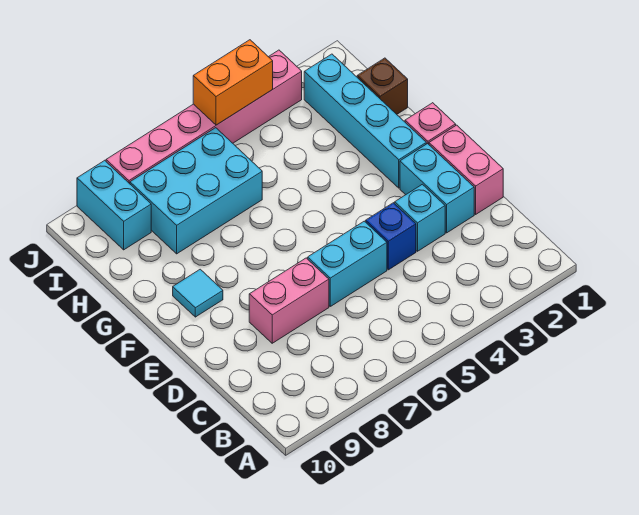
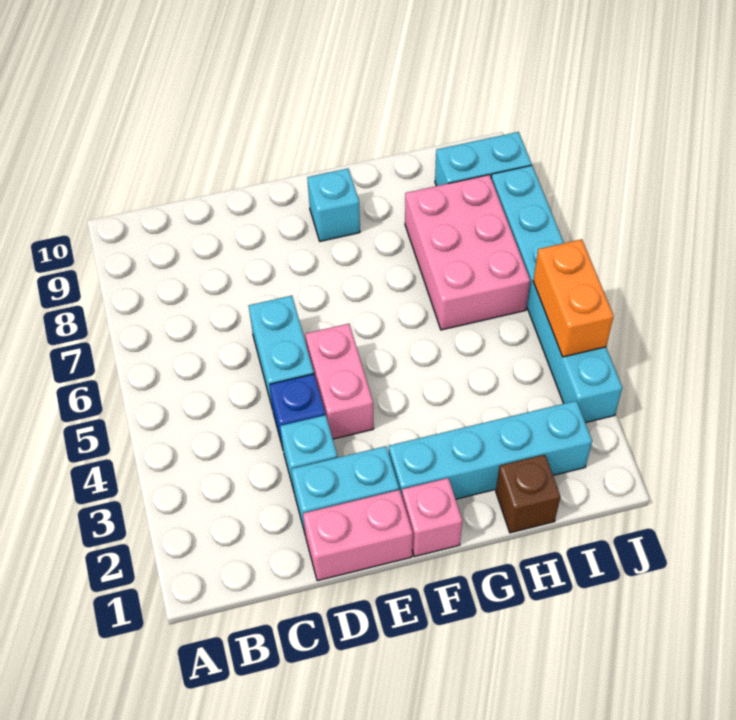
pink brick D7:D8 level 1 -> pink brick E4:E5 level 1
cyan tile F9 level 1 -> cyan brick F9 level 1
cyan brick H6:I8 level 1 -> pink brick H6:I8 level 1
pink brick J3:J8 level 1 -> cyan brick J3:J8 level 1

